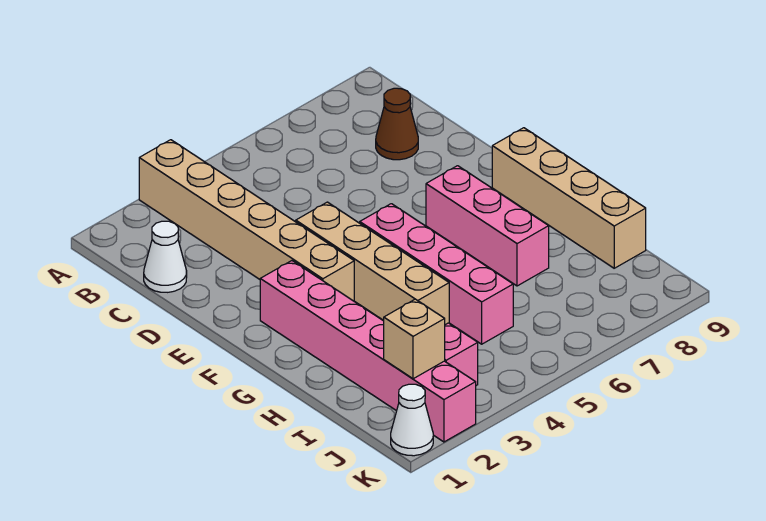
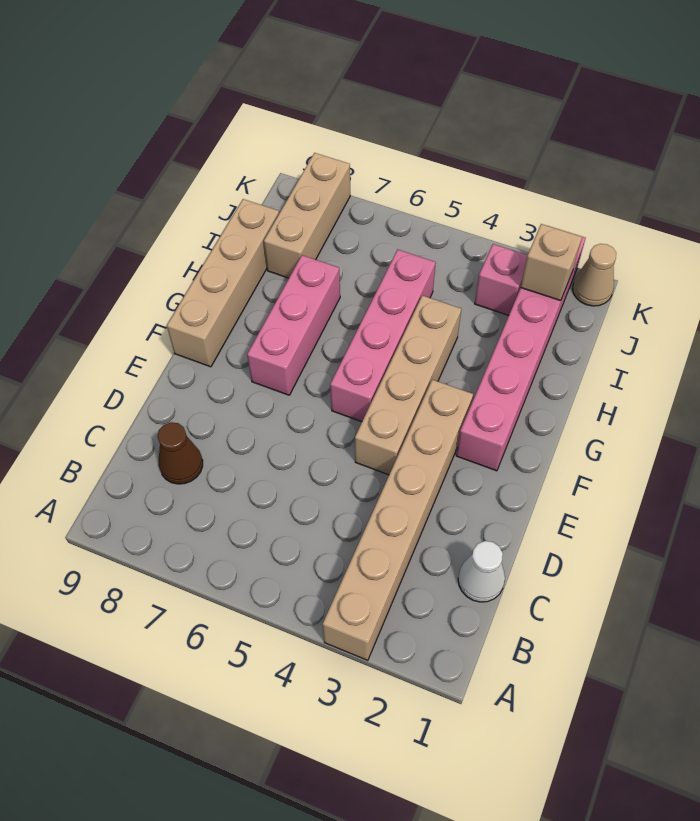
none -> tan brick I8:K8 level 1
white cone K1 level 1 -> tan cone K1 level 1

